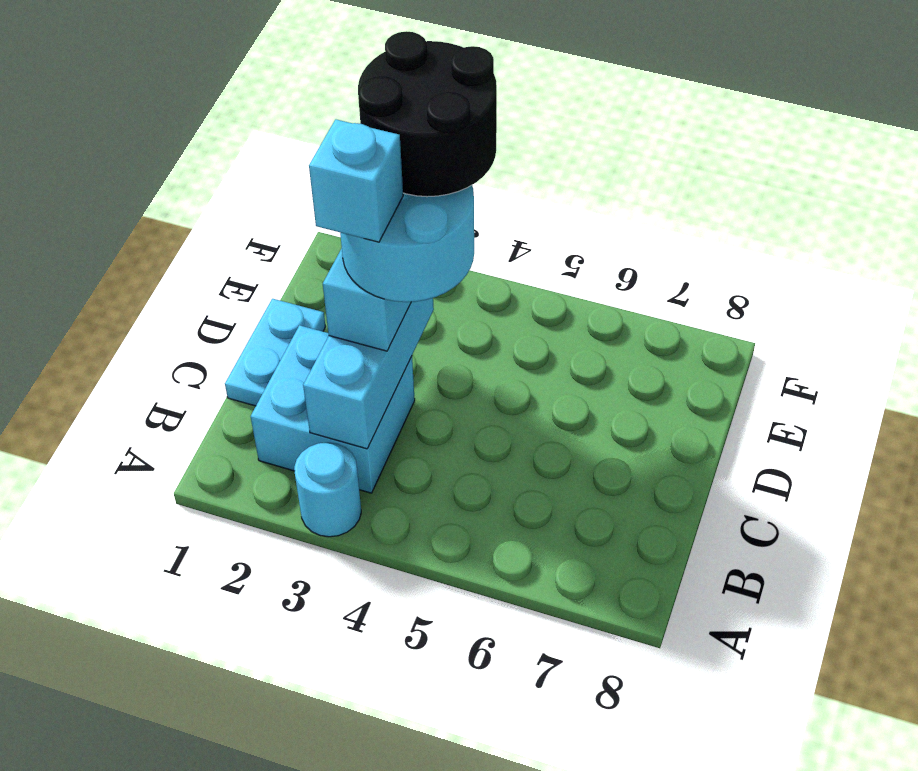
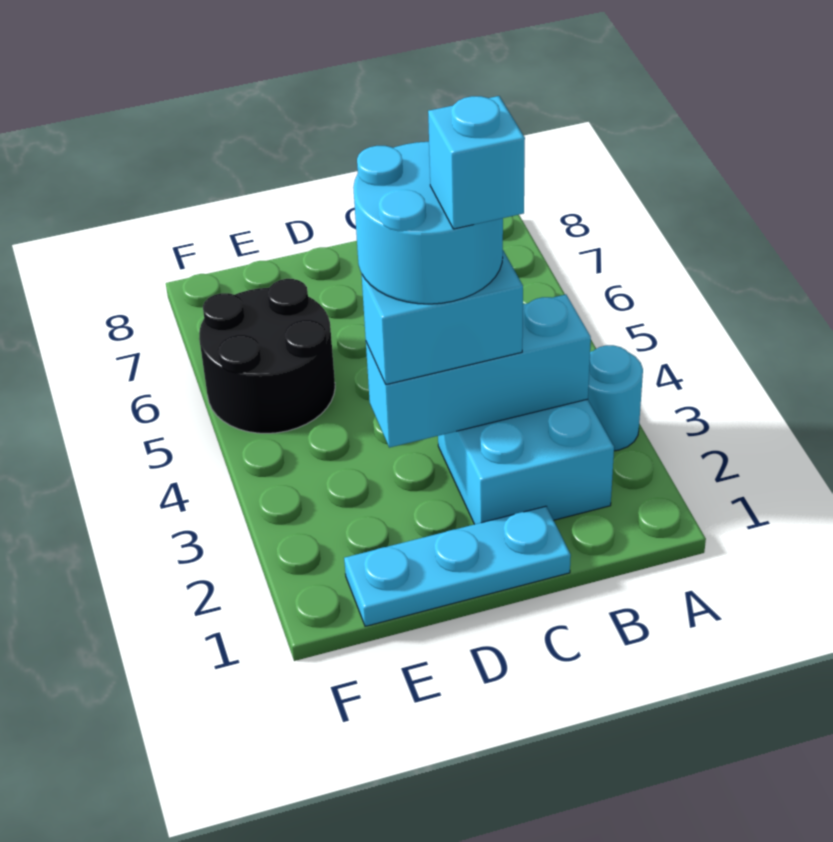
cyan plate C1:D1 level 1 -> cyan plate C1:E1 level 1
black round brick D3:E4 level 5 -> black round brick E5:F6 level 1

